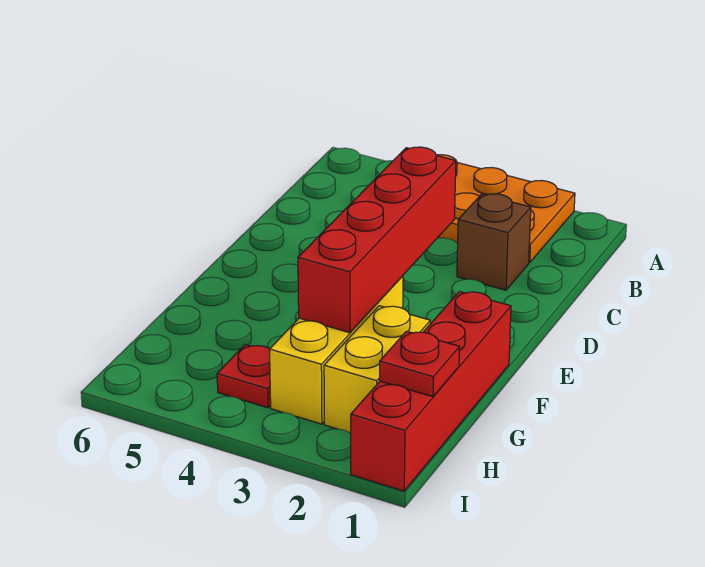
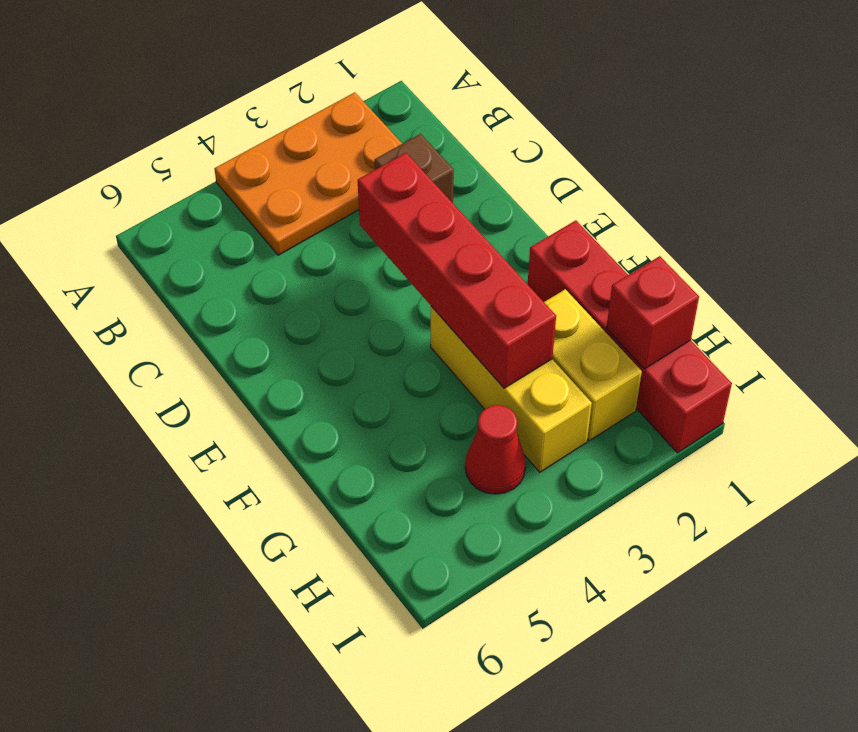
red plate H1 level 2 -> red brick H1 level 2
red plate H4 level 1 -> red cone H4 level 1

